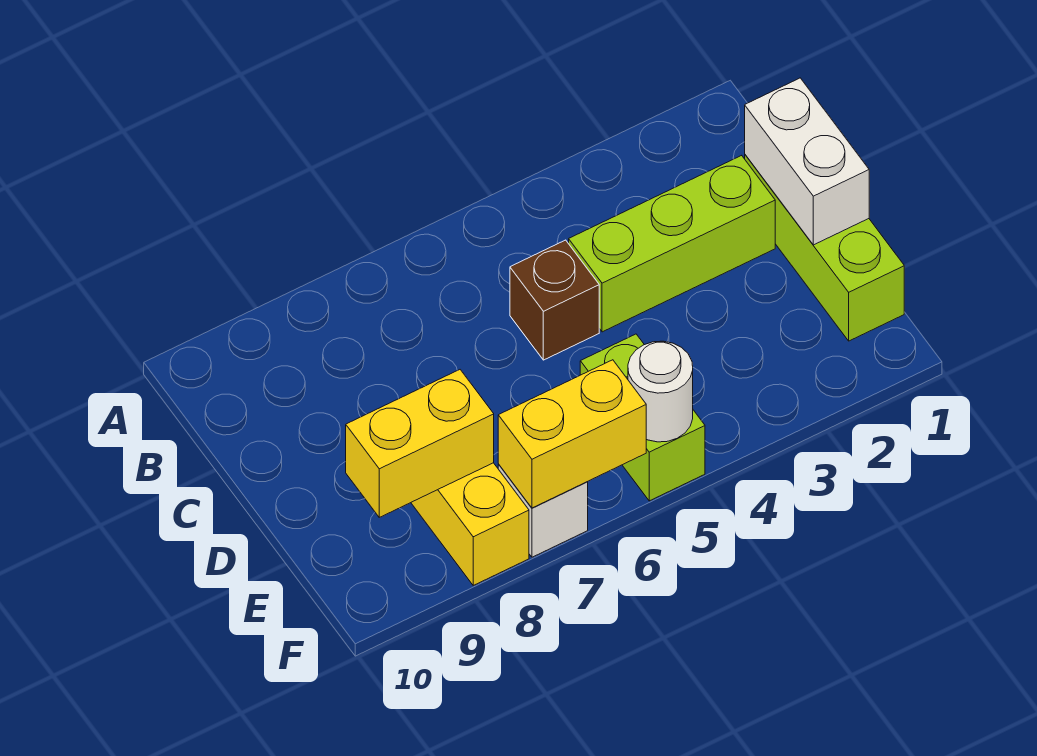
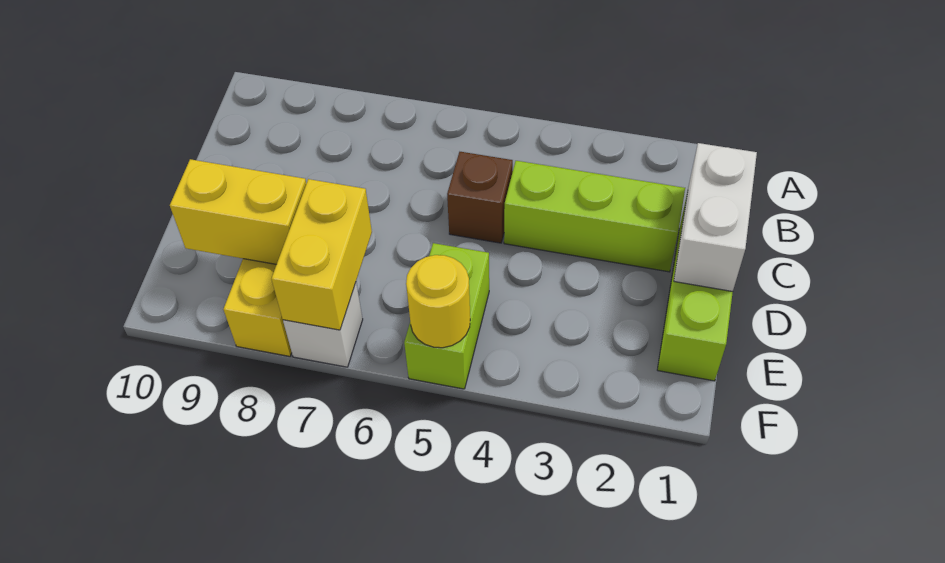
white round brick F5 level 2 -> yellow round brick F5 level 2
yellow brick F6:F7 level 2 -> yellow brick E7:F7 level 2

